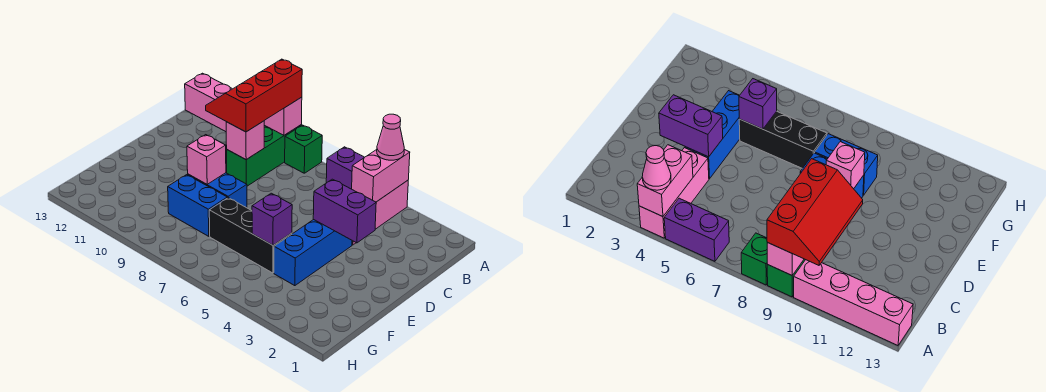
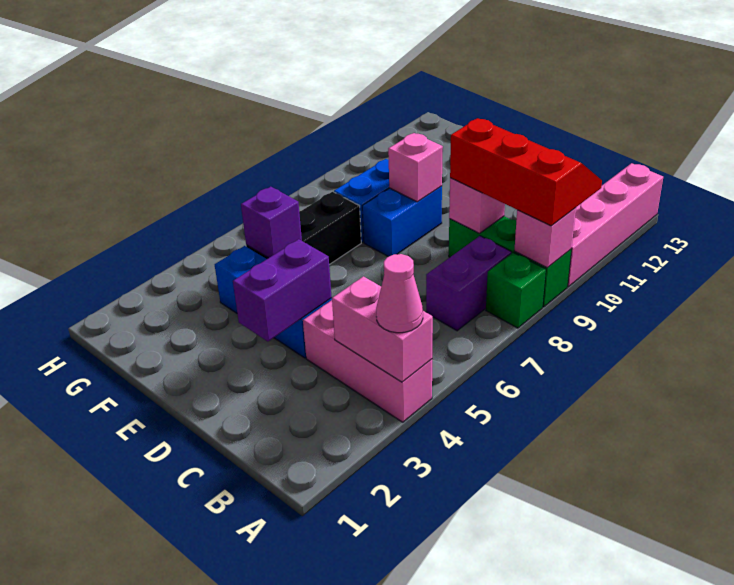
purple brick A5:A6 level 1 -> purple brick B7:B8 level 1

